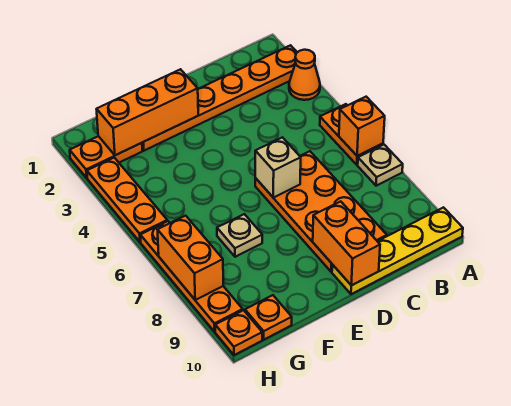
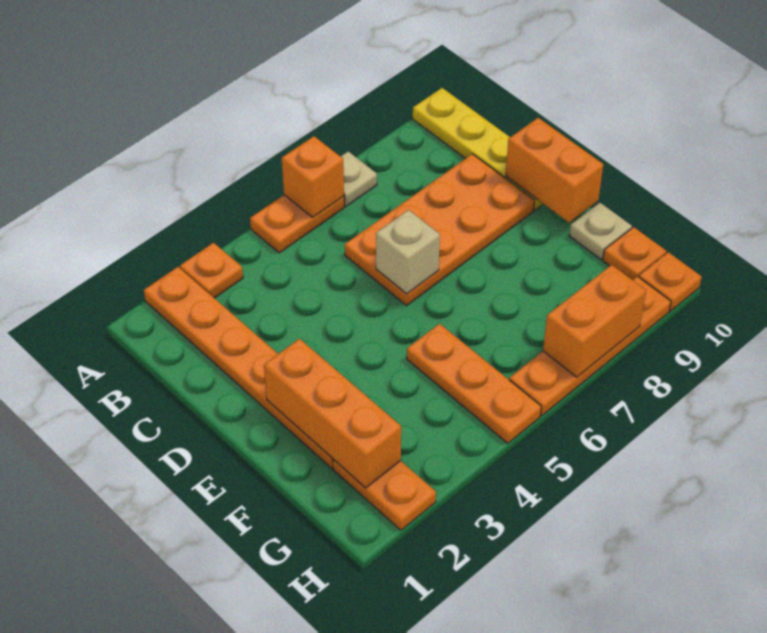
orange cone A3 level 1 -> orange plate A3 level 1
orange brick D9:D10 level 2 -> orange brick D10:E10 level 2
tan plate F7 level 1 -> tan plate F10 level 1
orange plate H3:H5 level 1 -> orange plate F5:H5 level 1

